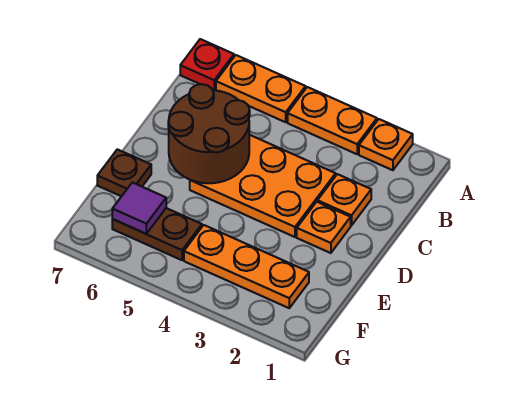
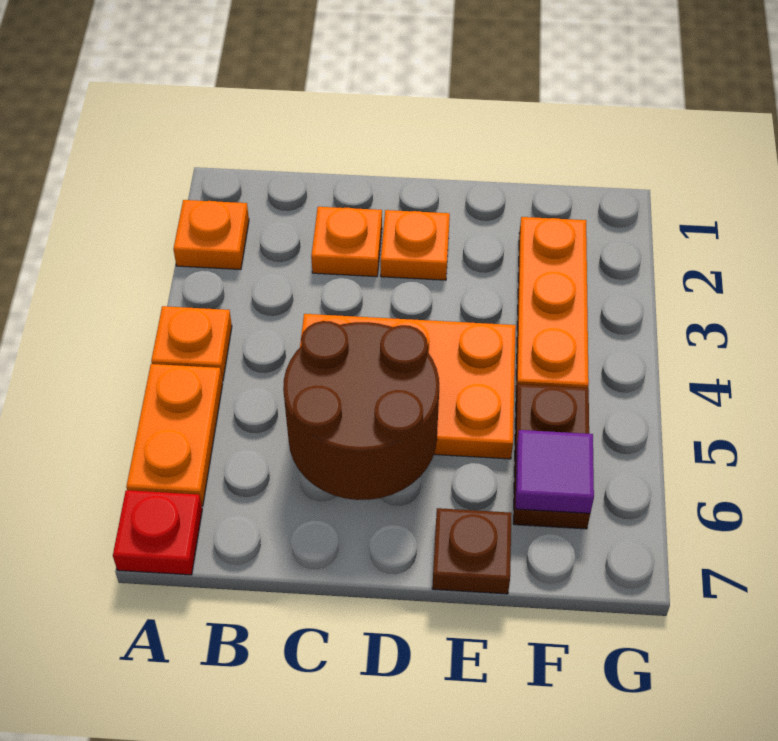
orange plate A3:A4 level 1 -> orange plate A4 level 1
orange plate C3:D5 level 1 -> orange plate C4:E5 level 1

